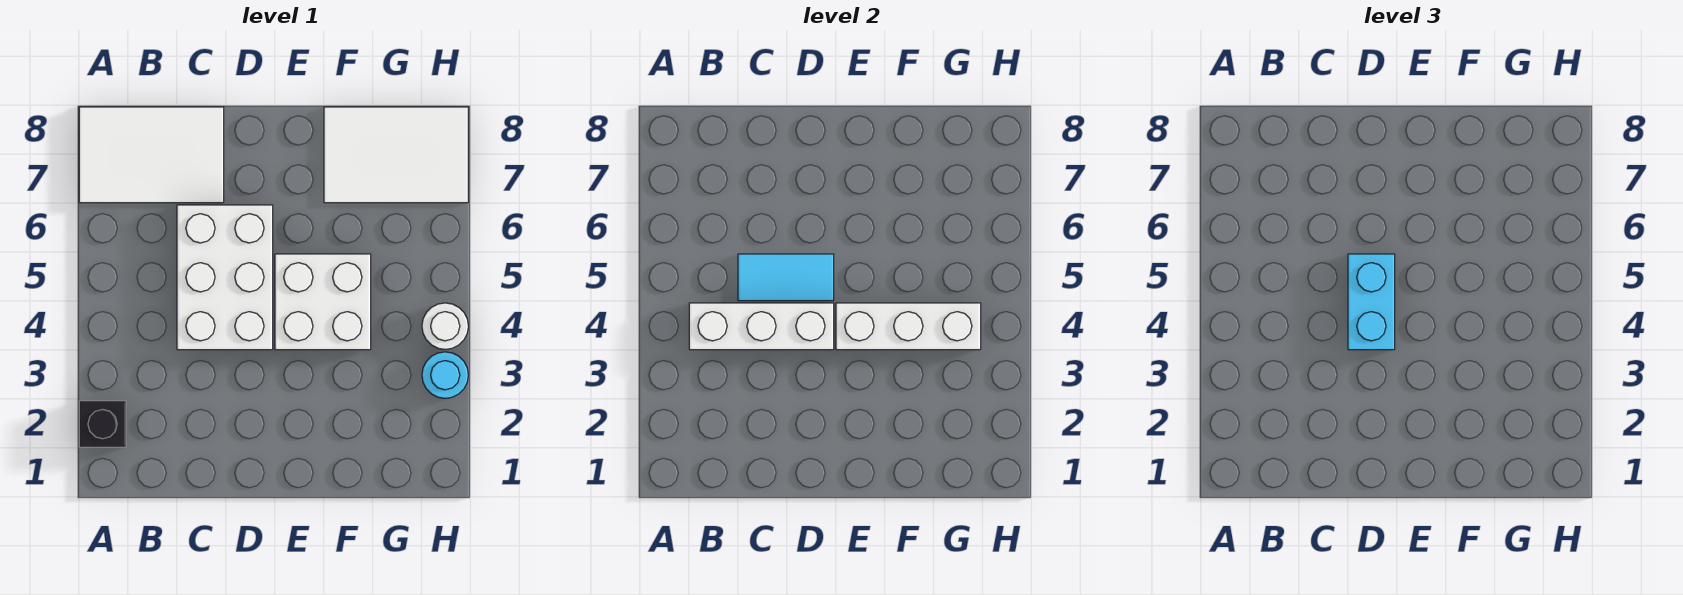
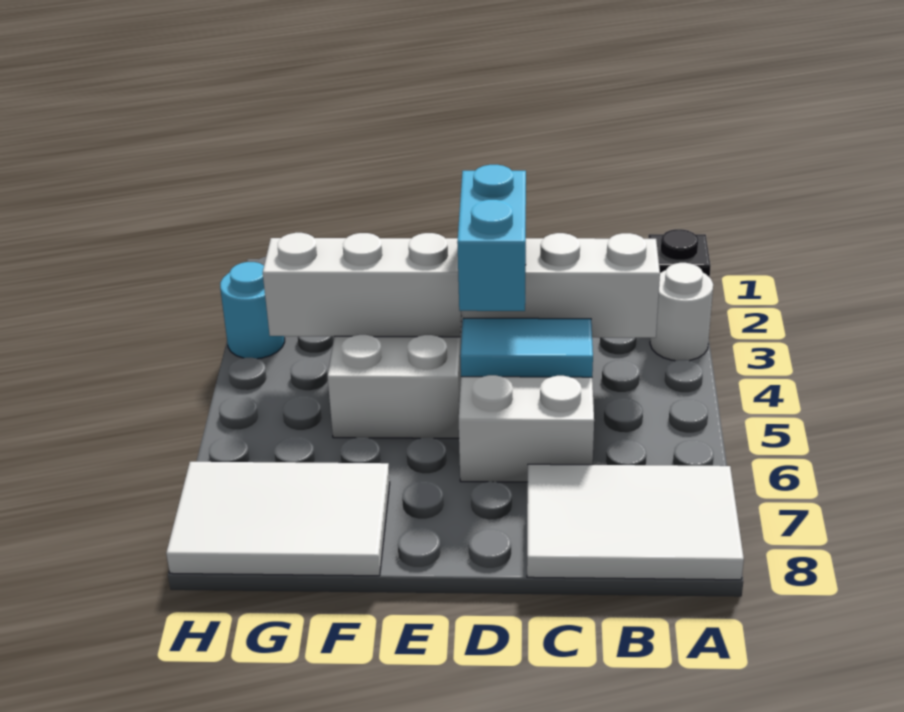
white round brick H4 level 1 -> white round brick A3 level 1

